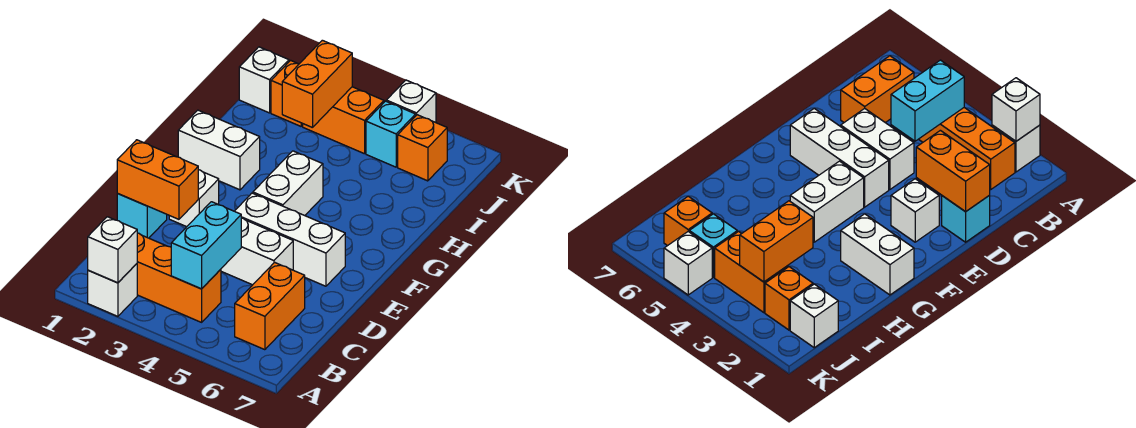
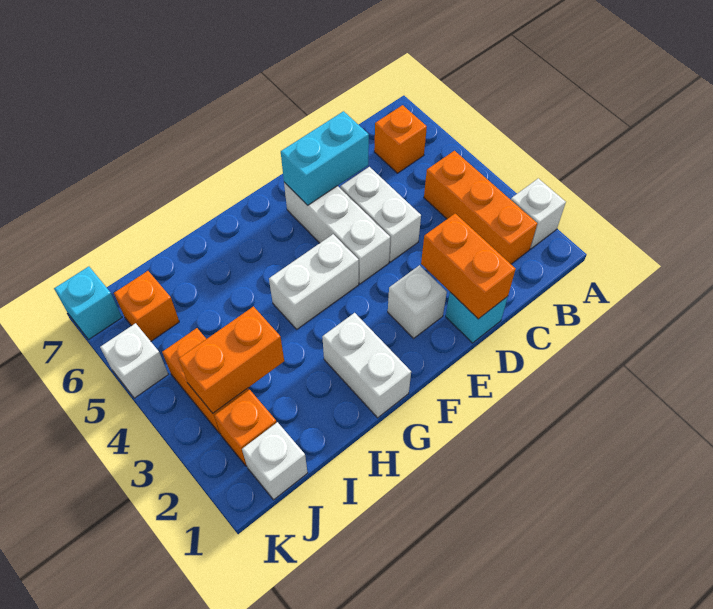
white brick A2 level 2 -> none
cyan brick B4:C4 level 2 -> cyan brick D6:E6 level 2
orange brick B6:C6 level 1 -> orange brick B6 level 1
cyan brick J5 level 1 -> cyan brick K7 level 1

